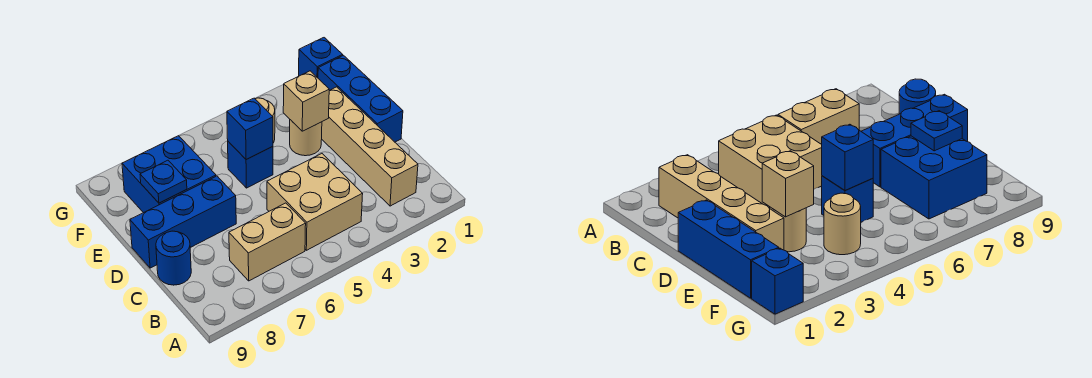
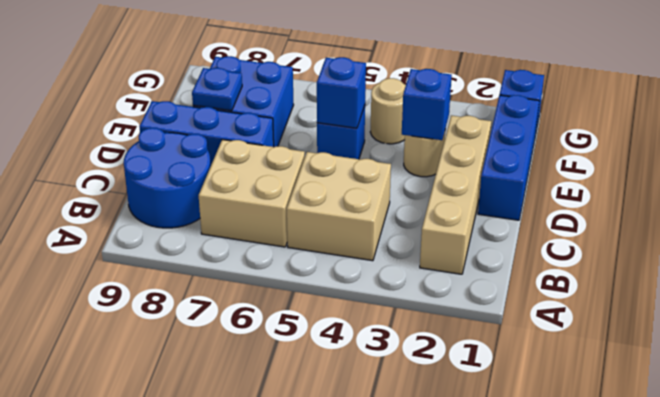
tan brick B6:B7 level 1 -> tan brick B6:C7 level 1
blue round brick C9 level 1 -> blue round brick B8:C9 level 1
tan brick E3 level 2 -> blue brick E3 level 2

